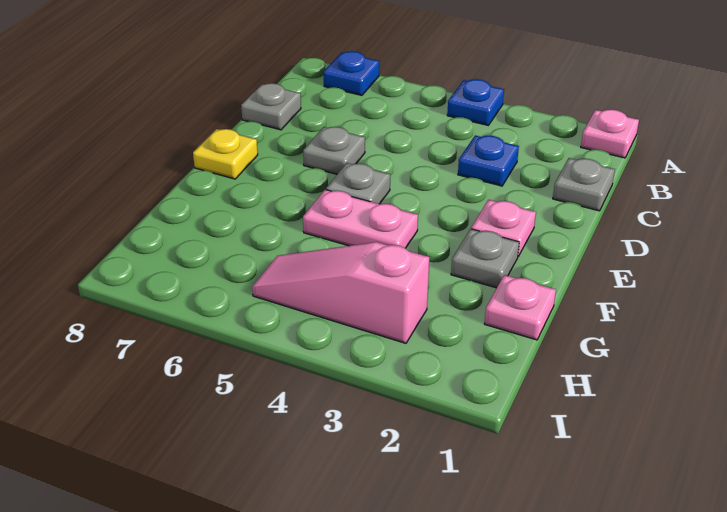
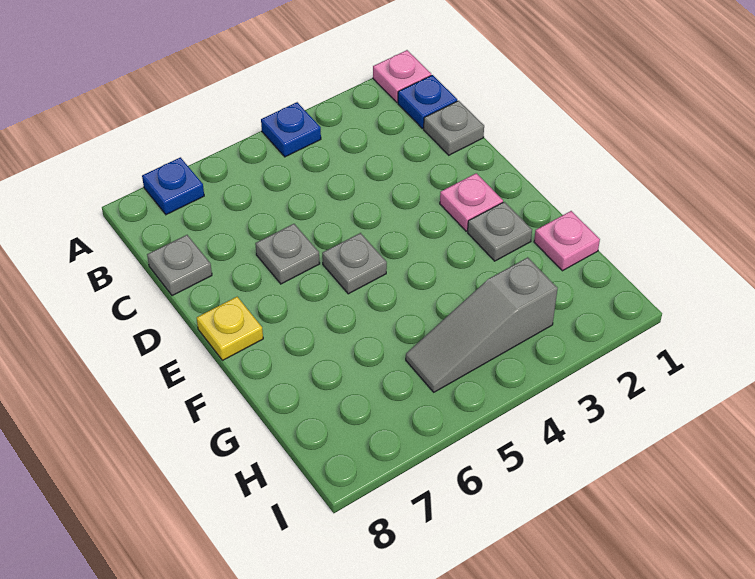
blue plate C3 level 1 -> blue plate B1 level 1
pink plate F4:F5 level 1 -> none
pink slope H3:H5 level 1 top 3 -> grey slope H3:H5 level 1 top 3

